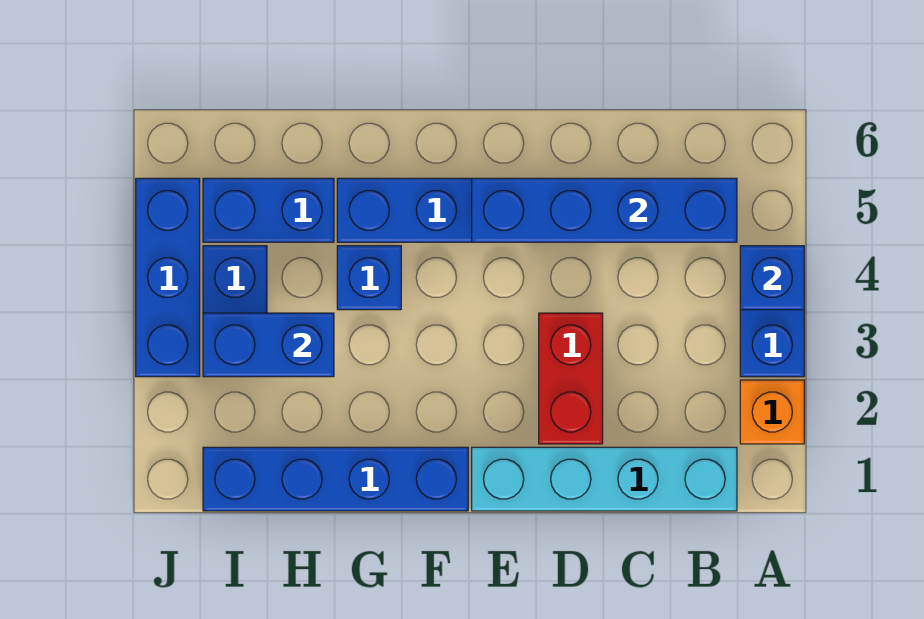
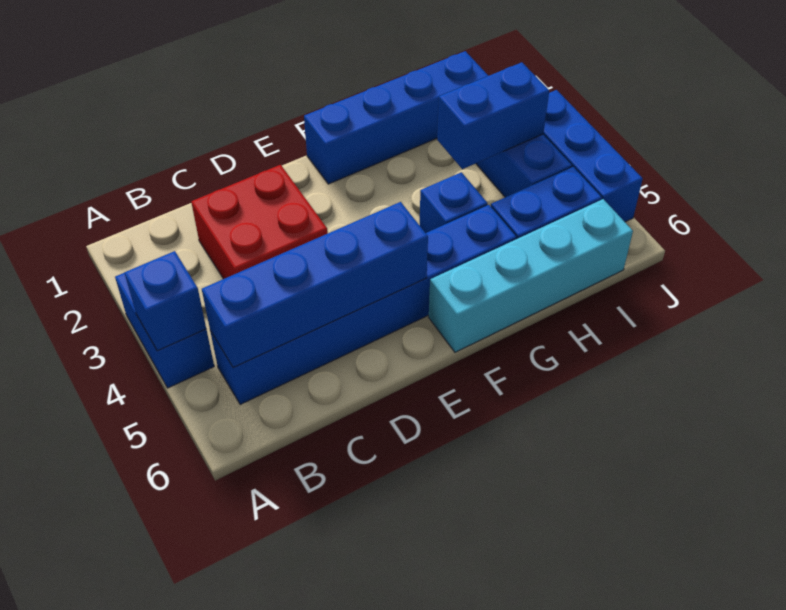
orange brick A2 level 1 -> none
cyan brick B1:E1 level 1 -> cyan brick F6:I6 level 1
red brick D2:D3 level 1 -> red brick C2:D3 level 1

